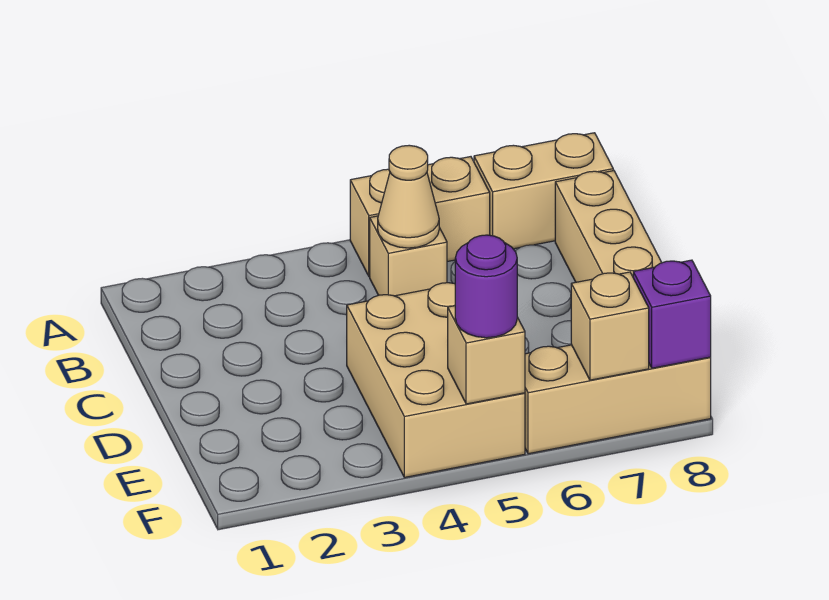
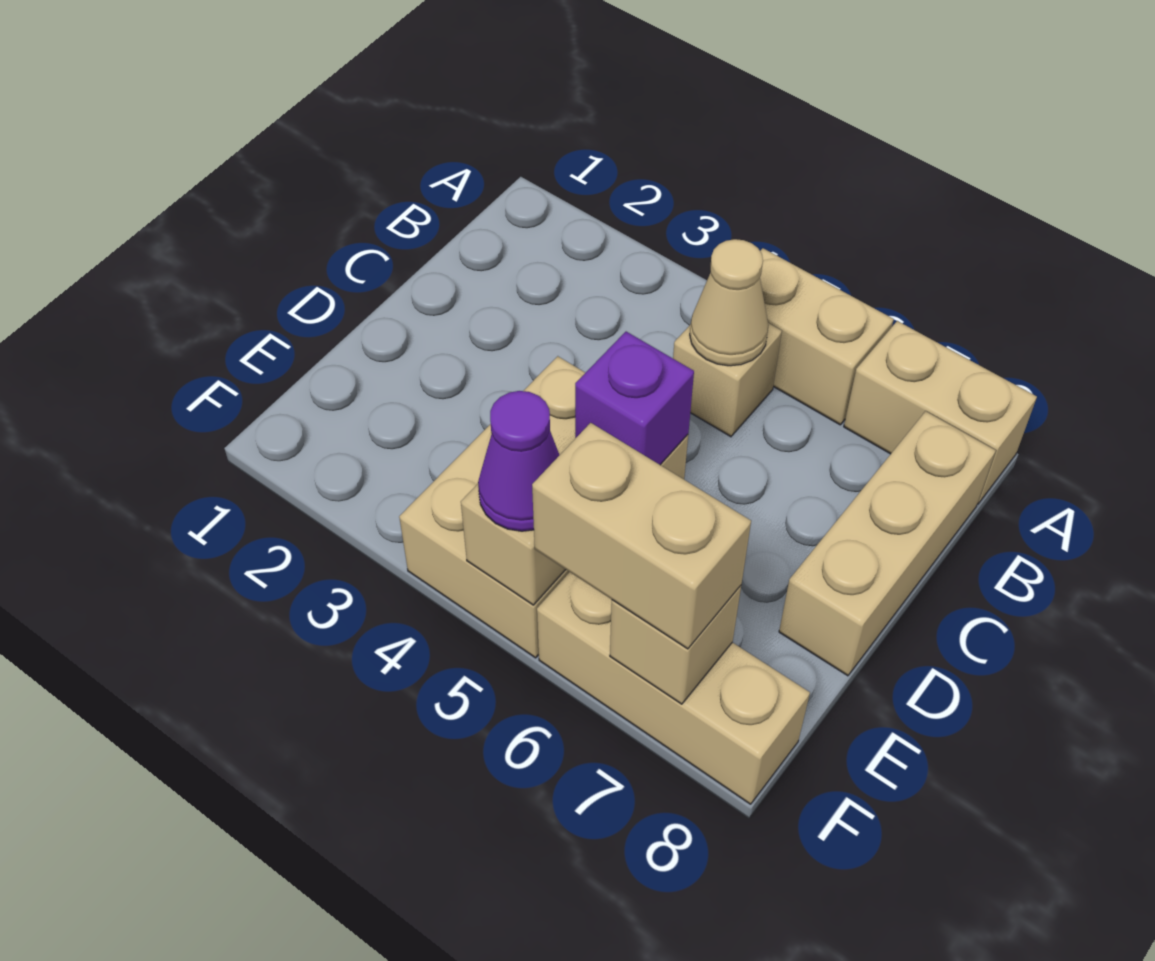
purple round brick F5 level 3 -> purple cone F5 level 3
none -> tan brick F6:F7 level 3
purple brick F8 level 2 -> purple brick D5 level 2

